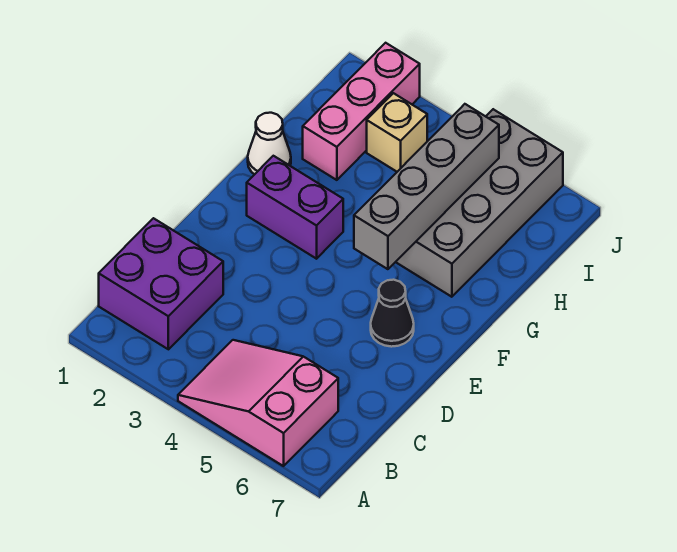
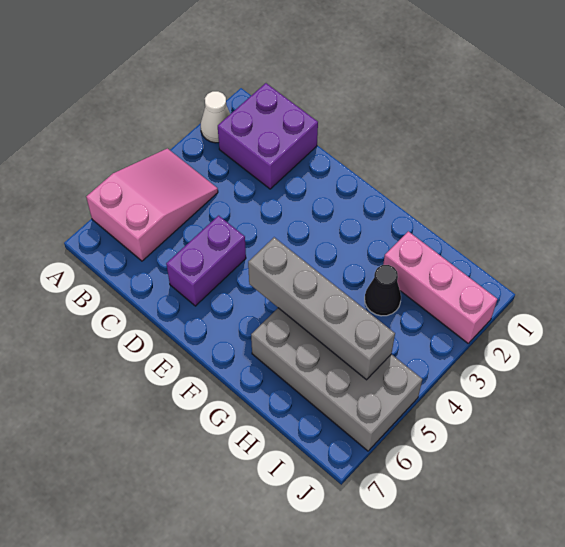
black cone E6 level 1 -> black cone H3 level 1
purple brick F2:F3 level 1 -> purple brick D5:D6 level 1
white cone G1 level 1 -> white cone A2 level 1
tan brick I3 level 1 -> none

